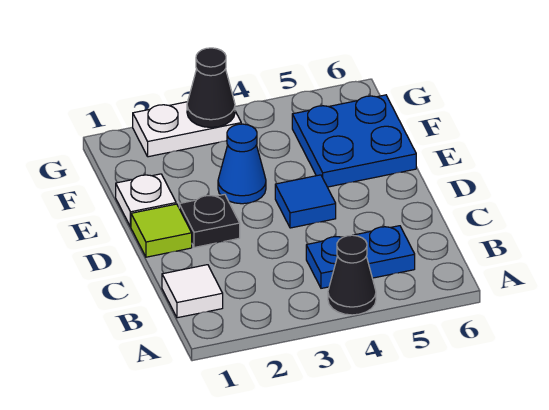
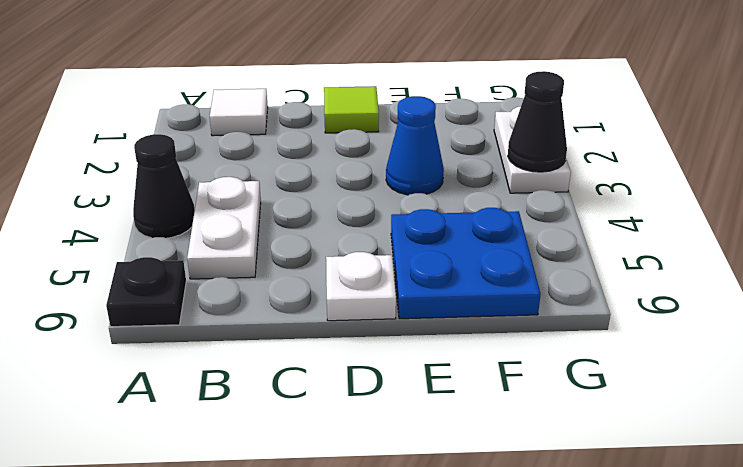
blue plate B4:B5 level 1 -> white plate B4:B5 level 1
black plate D2 level 1 -> black plate A6 level 1
blue tile D4 level 1 -> none
white plate E1 level 1 -> white plate D6 level 1

